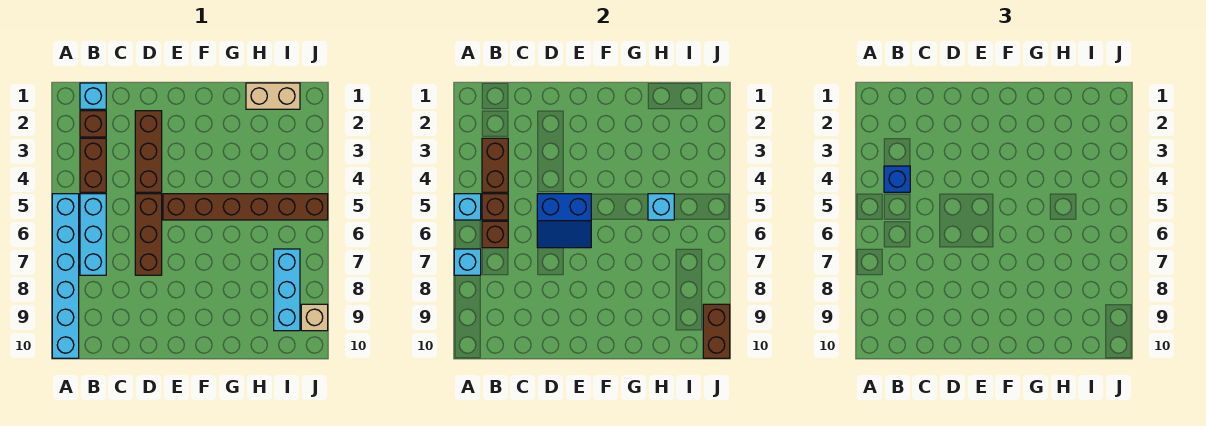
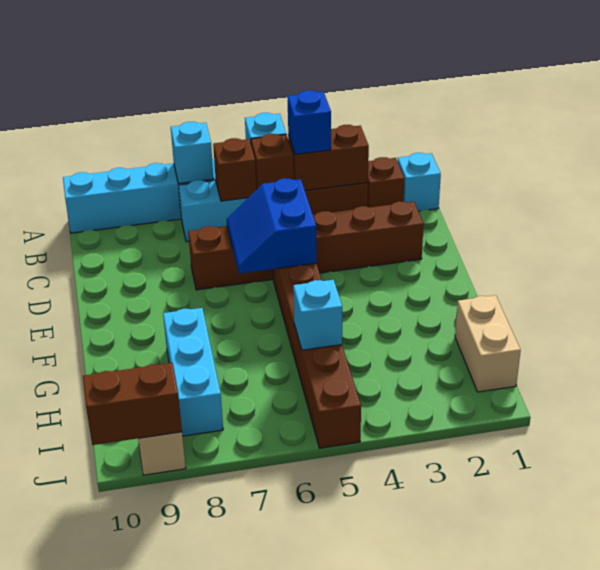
cyan brick I7:I9 level 1 -> cyan brick G8:I8 level 1

